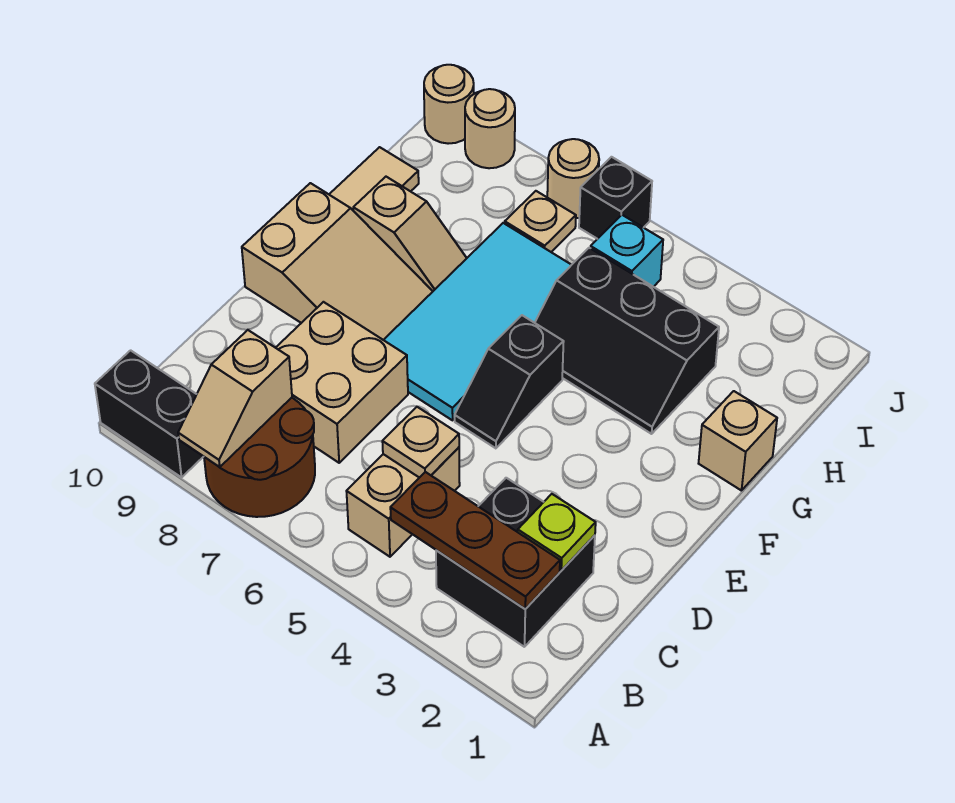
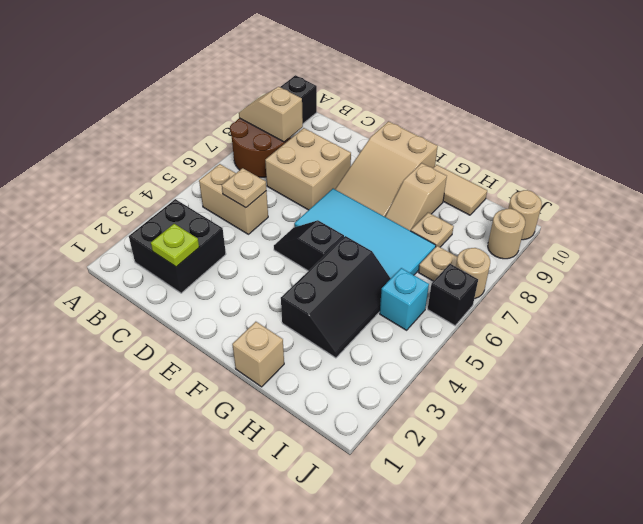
brown plate B2:B4 level 2 -> none
black slope G3:H5 level 1 top H -> black slope G3:H5 level 1 top G
none -> tan plate H8 level 1

